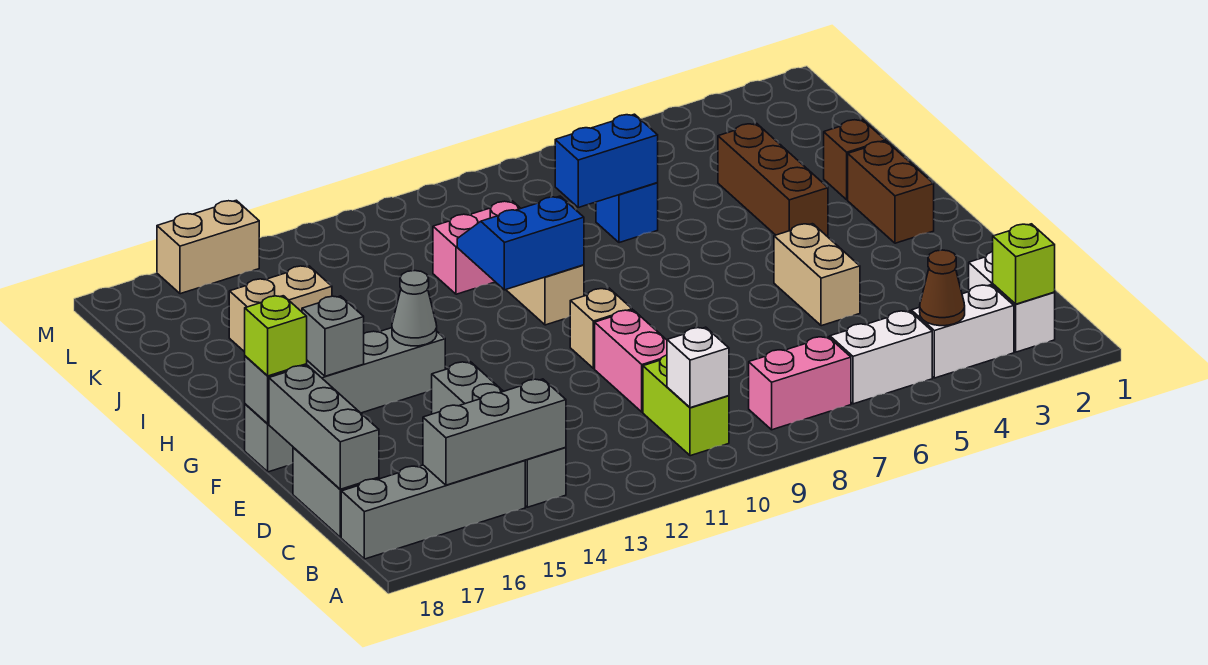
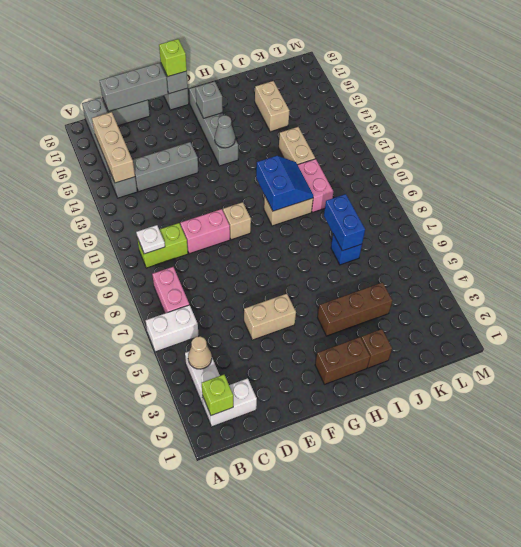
brown cone B4 level 2 -> tan cone B4 level 2
white brick B5:B6 level 1 -> white brick A6:B6 level 1
white brick B10 level 2 -> white plate B10 level 2
grey brick B14:B16 level 2 -> tan brick B14:B16 level 2
tan brick M15:M16 level 1 -> tan brick J12:J13 level 1

